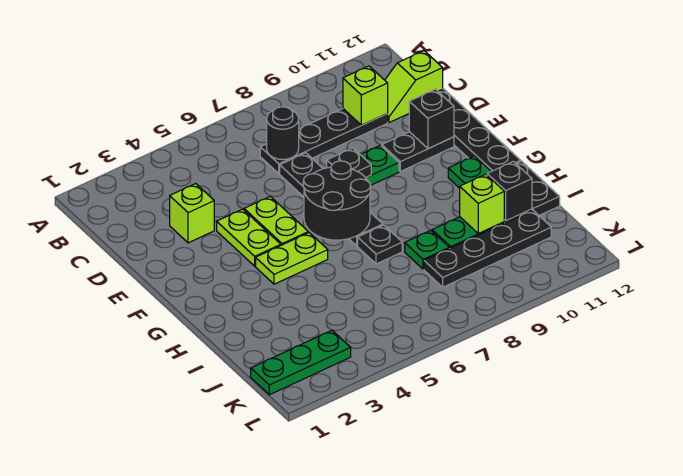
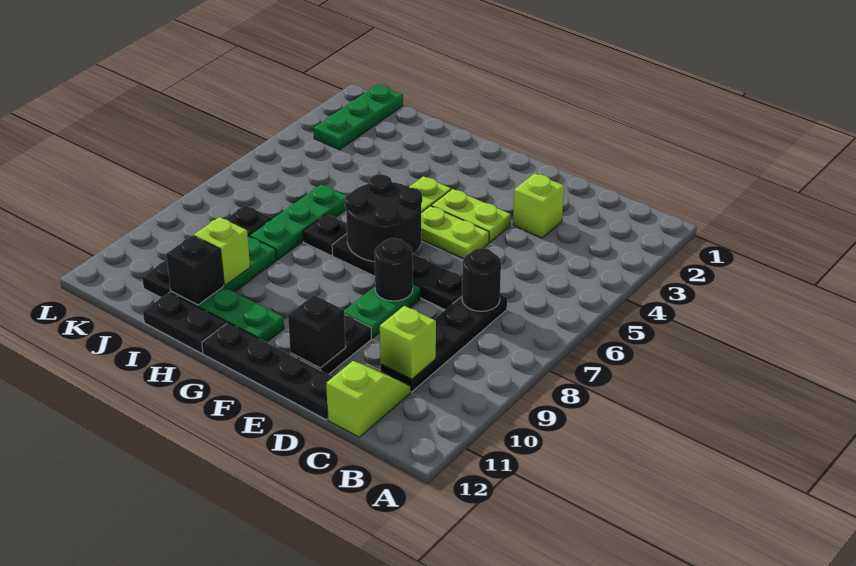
black plate E8 level 2 -> black round brick E8 level 2
green plate I8 level 1 -> green plate I6:I8 level 1

